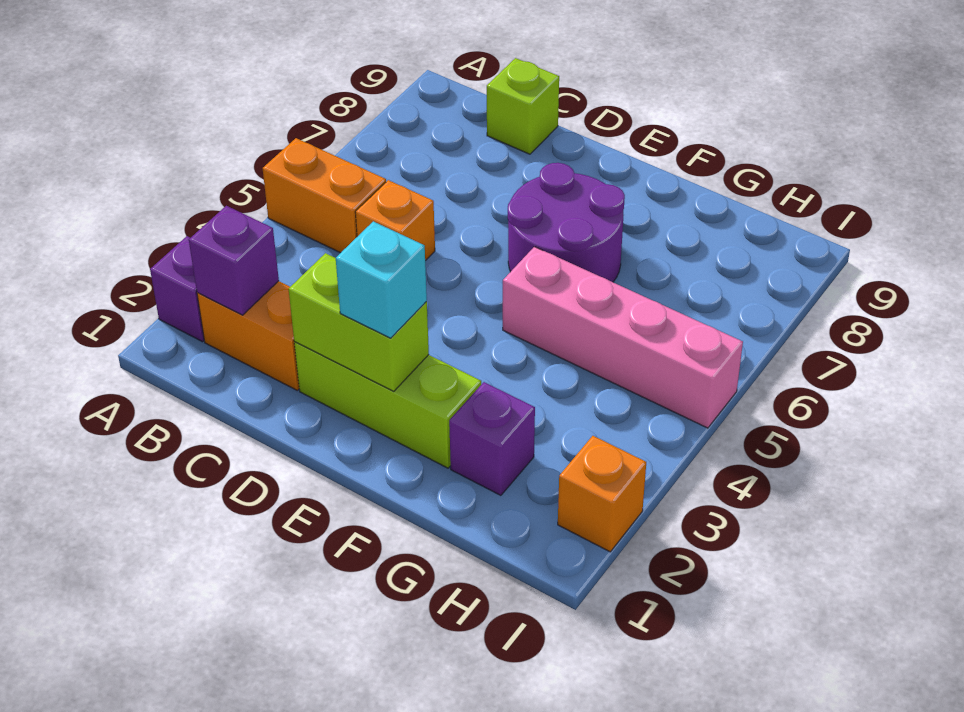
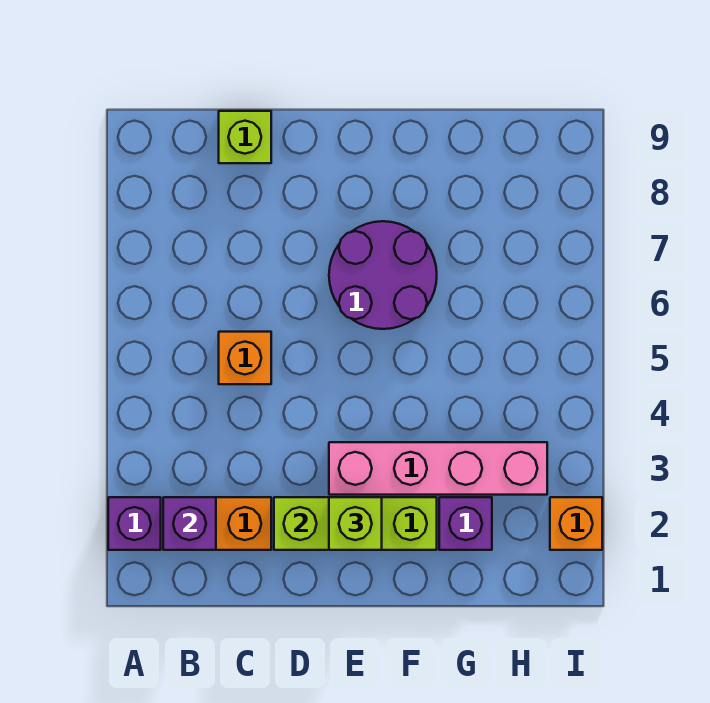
orange brick A5:B5 level 1 -> none
cyan brick E2 level 3 -> lime brick E2 level 3
pink brick F5:I5 level 1 -> pink brick E3:H3 level 1

